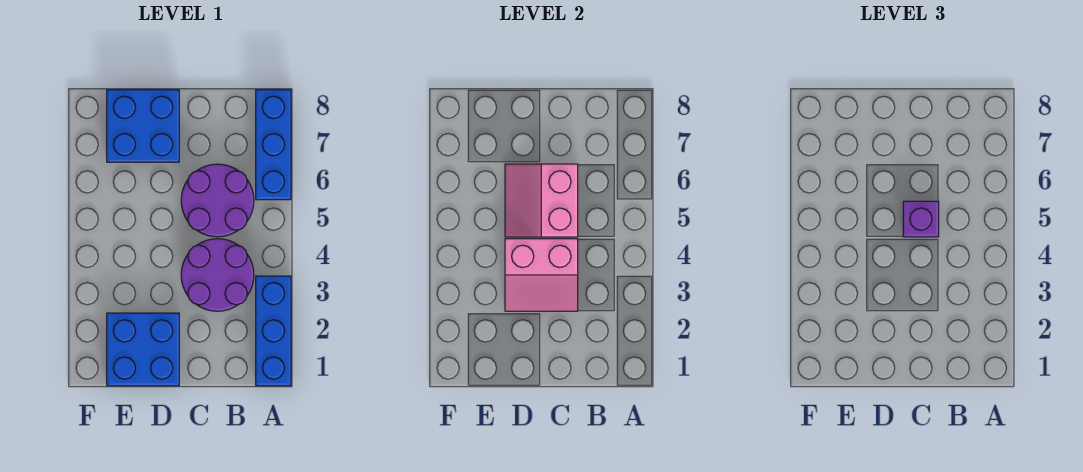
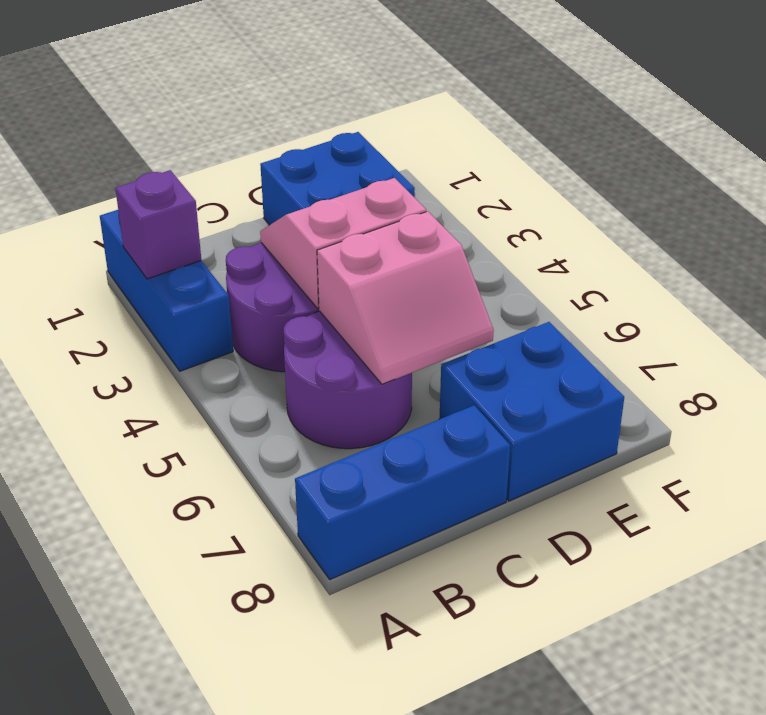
blue brick A6:A8 level 1 -> blue brick A8:C8 level 1
pink slope C5:D6 level 2 top C -> pink slope C5:D6 level 2 top 5
purple brick C5 level 3 -> purple brick A2 level 2

